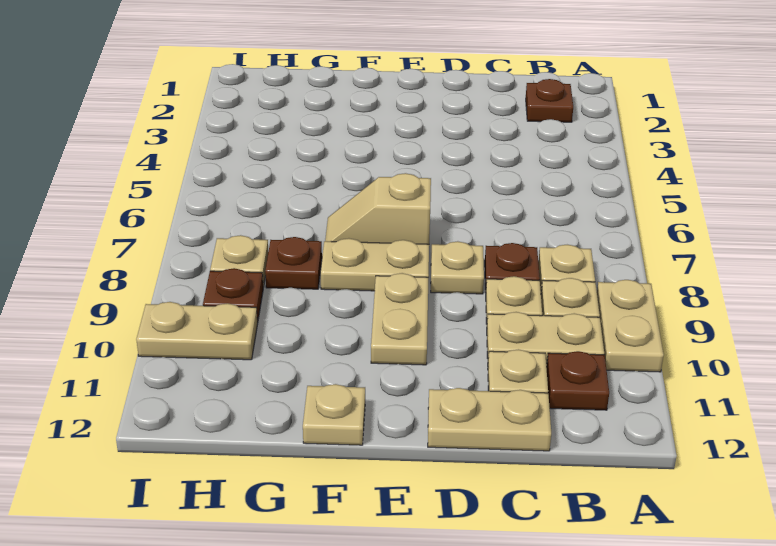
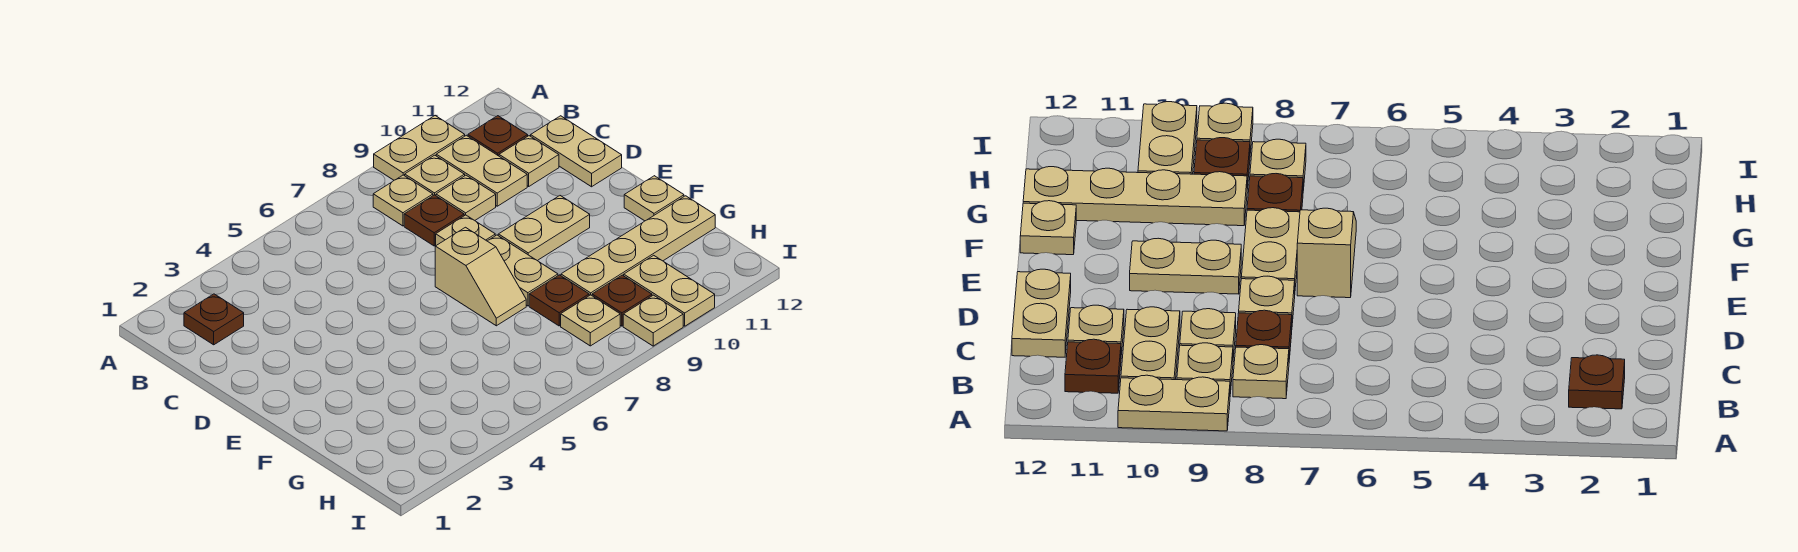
none -> tan plate G9:G12 level 1
none -> tan plate I9 level 1

